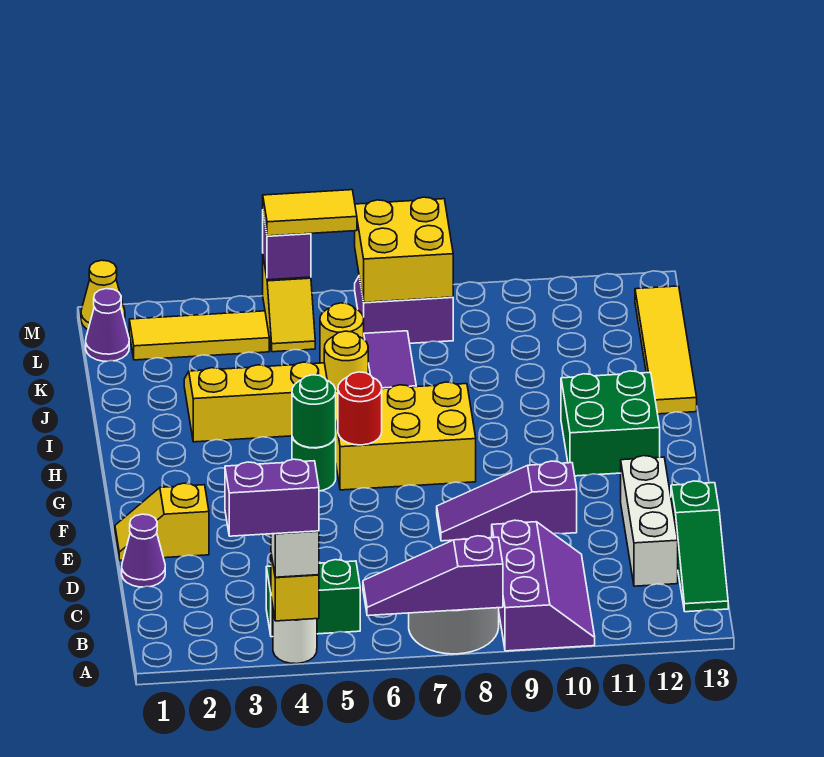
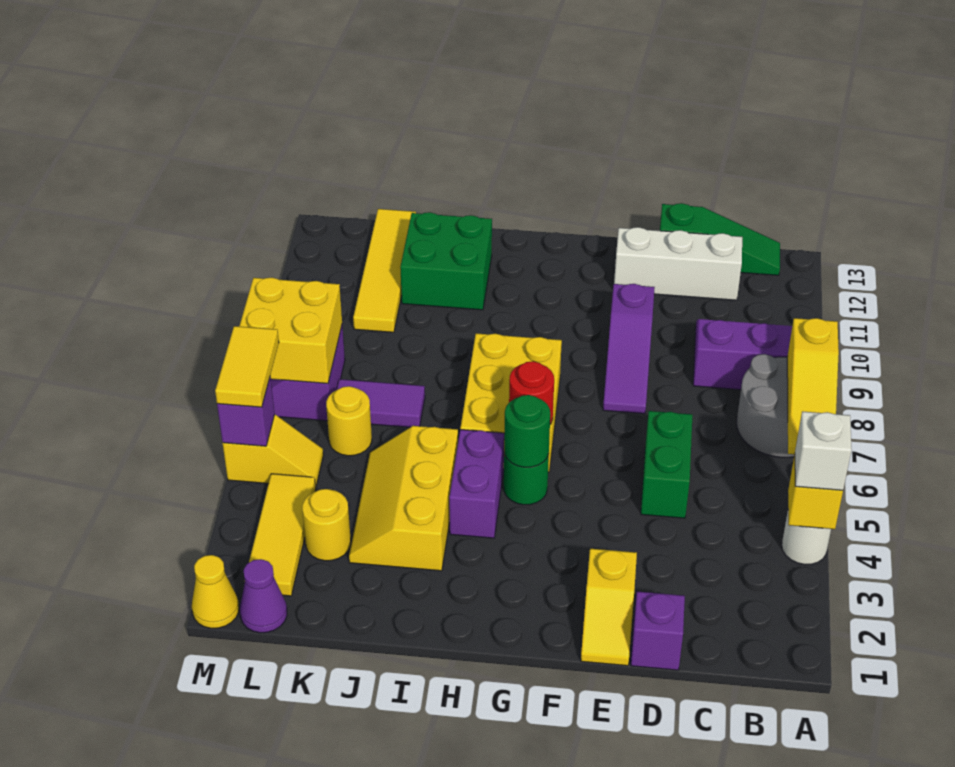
purple brick A3:A4 level 4 -> purple brick H4:H5 level 1
purple slope A6:A8 level 2 top 8 -> yellow slope A6:A8 level 2 top 8
green brick B4:B5 level 1 -> green brick D5:D6 level 1
purple cone D1 level 1 -> purple brick D1 level 1
green brick G11:H12 level 1 -> green brick I11:J12 level 1
yellow tile I13:L13 level 1 -> yellow tile K10:K13 level 1
yellow round brick J6 level 1 -> yellow round brick K3 level 1

